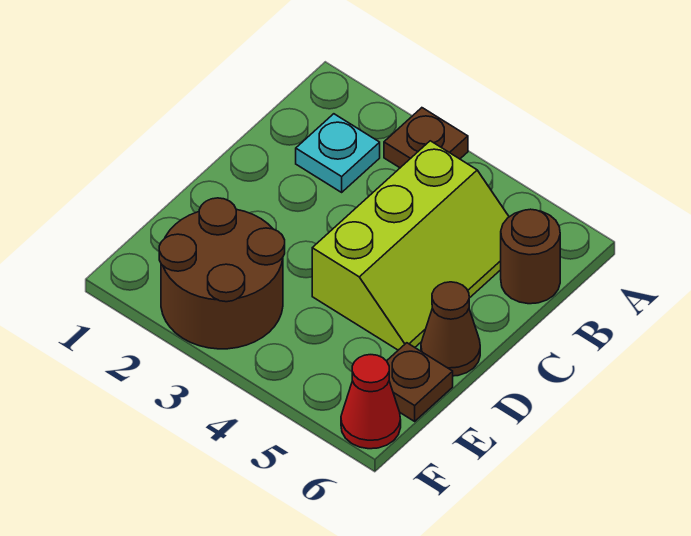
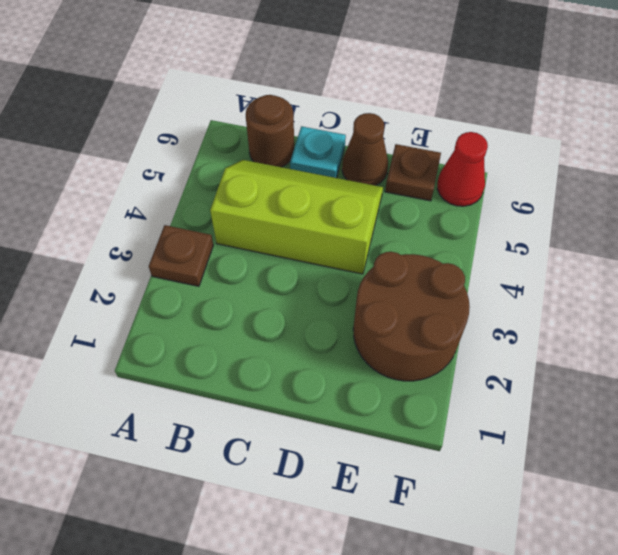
cyan plate B2 level 1 -> cyan plate C6 level 1

